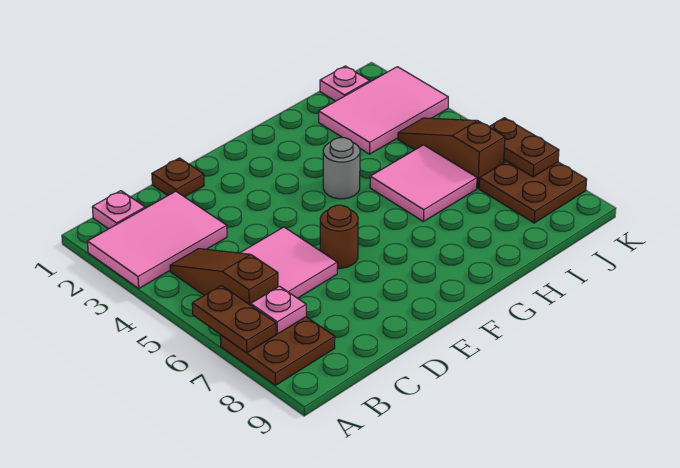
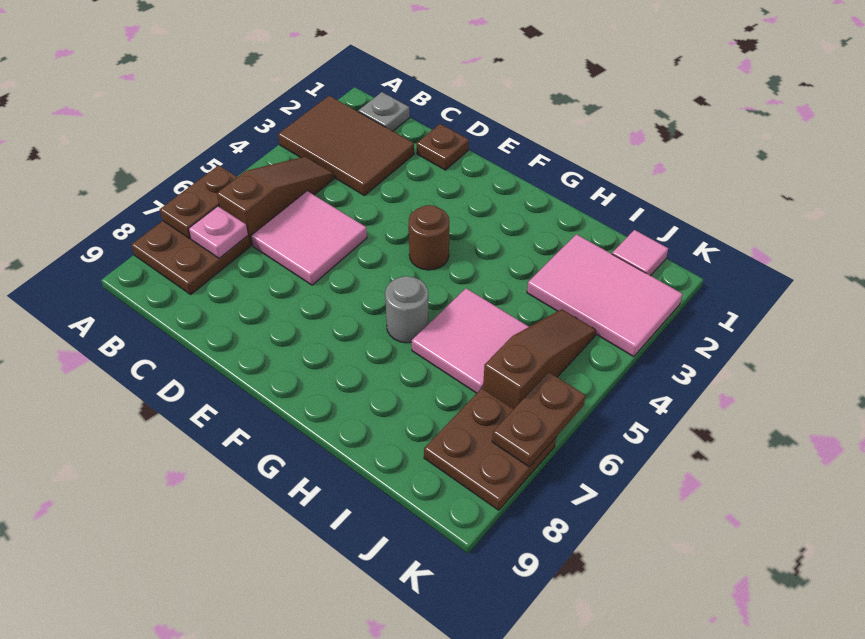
pink tile A2:C3 level 1 -> brown tile A2:C3 level 1
pink plate B1 level 1 -> grey plate B1 level 1
brown round brick E6 level 1 -> brown round brick F4 level 1
grey round brick G4 level 1 -> grey round brick G6 level 1
pink plate J1 level 1 -> pink tile J1 level 1

